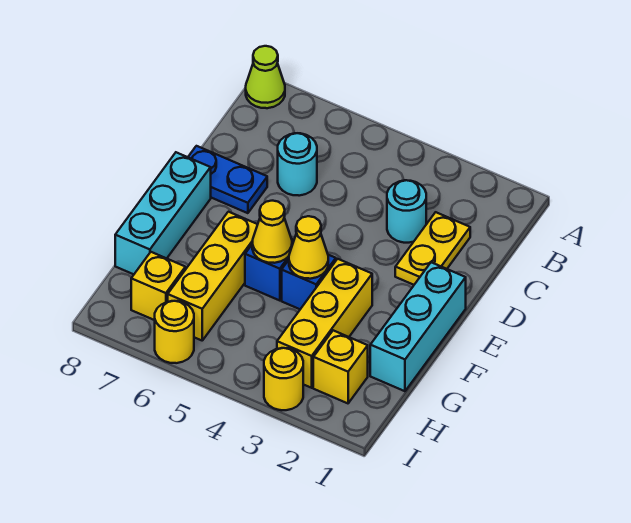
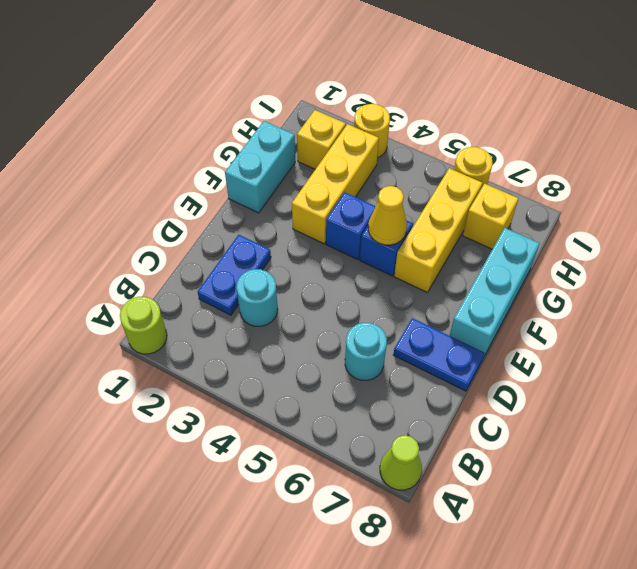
none -> lime round brick A1 level 1
yellow plate C2:D2 level 1 -> blue plate C2:D2 level 1
cyan brick E1:G1 level 1 -> cyan brick F1:G1 level 1
yellow cone F4 level 2 -> none

